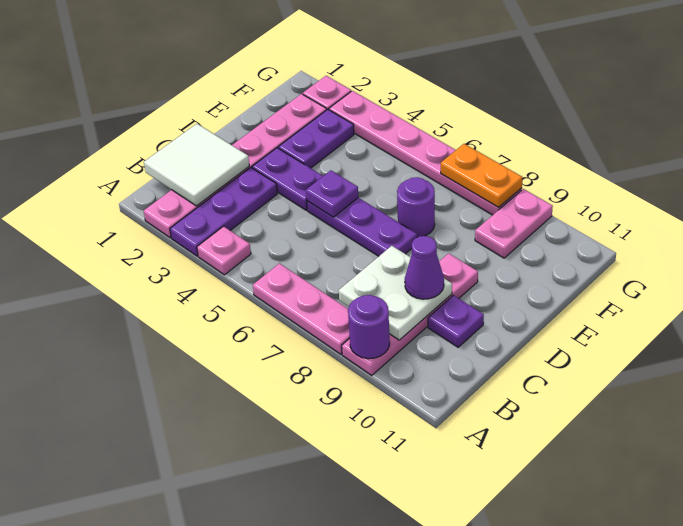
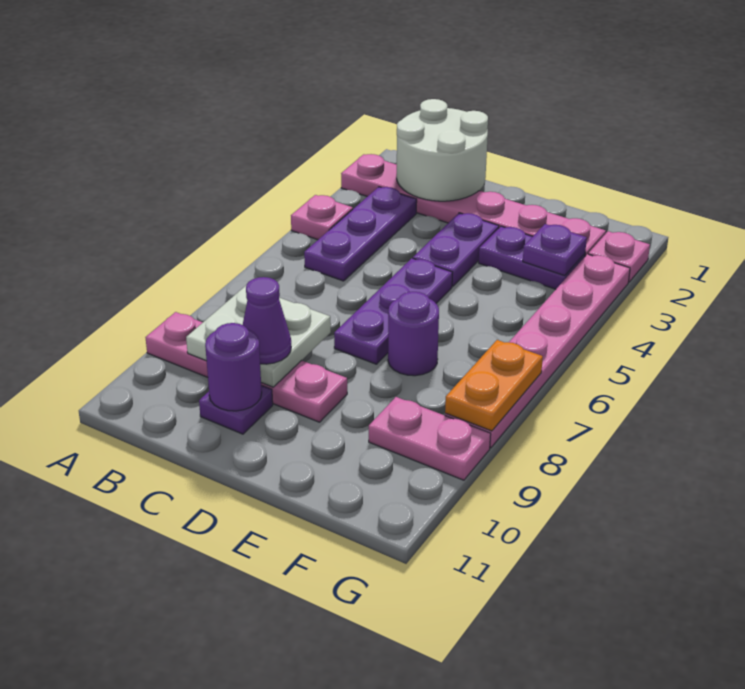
purple plate A3:C3 level 1 -> purple plate B3:B5 level 1
pink plate A6:A8 level 1 -> none
purple round brick A9 level 2 -> purple round brick C10 level 2
white tile B1:C2 level 2 -> white round brick B1:C2 level 2
purple plate D5 level 2 -> purple plate F3 level 2

